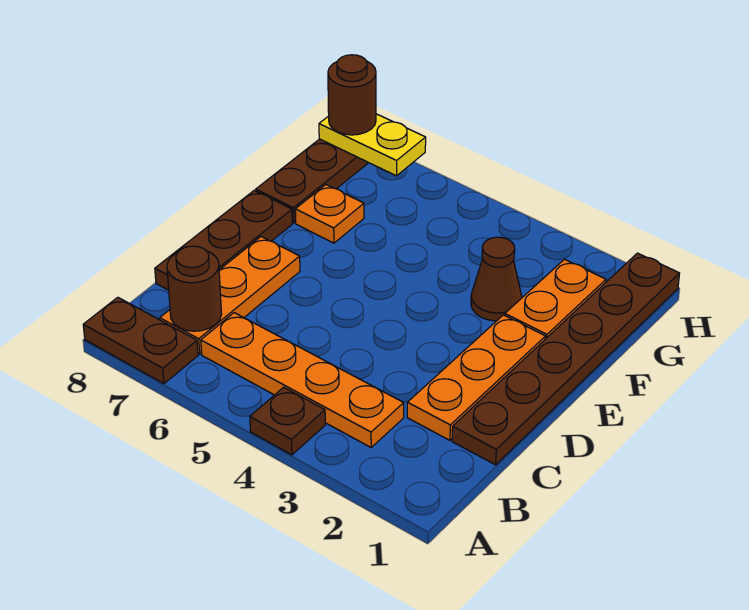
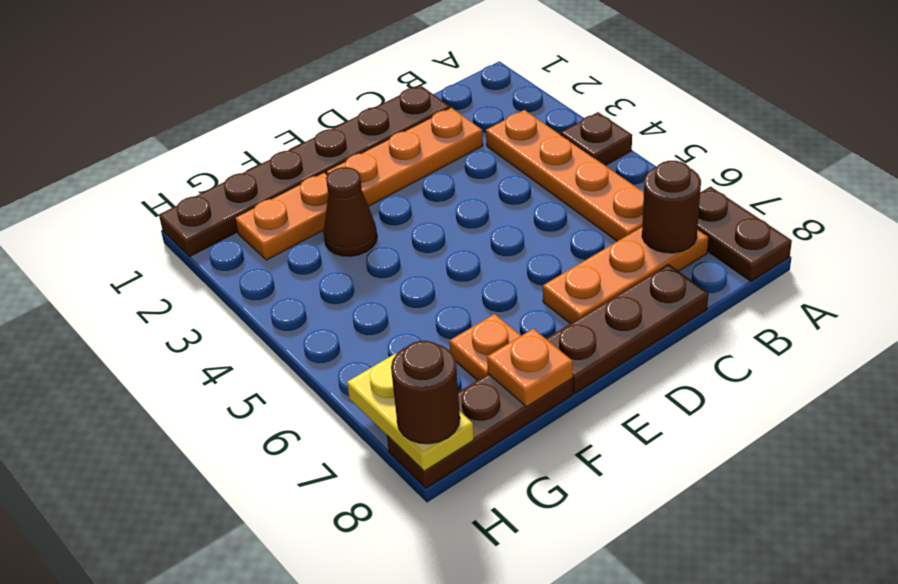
none -> orange plate F8 level 2

